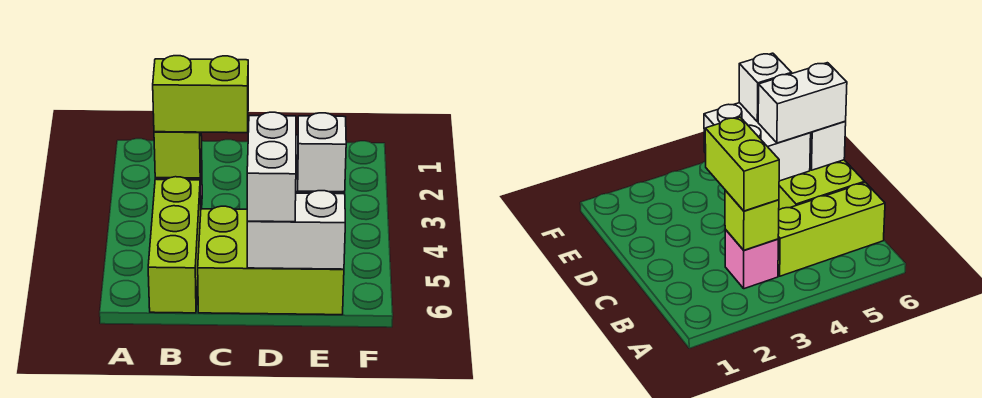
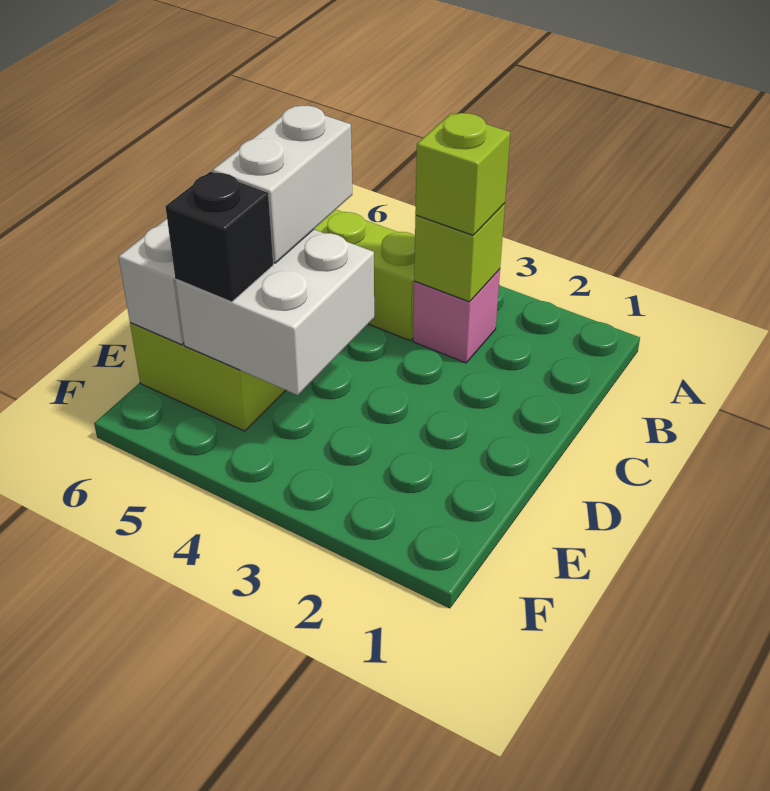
lime brick B3:C3 level 3 -> lime brick B3 level 3
white brick D5:D6 level 3 -> white brick C5:D5 level 3
white brick E5 level 3 -> black brick E5 level 3

